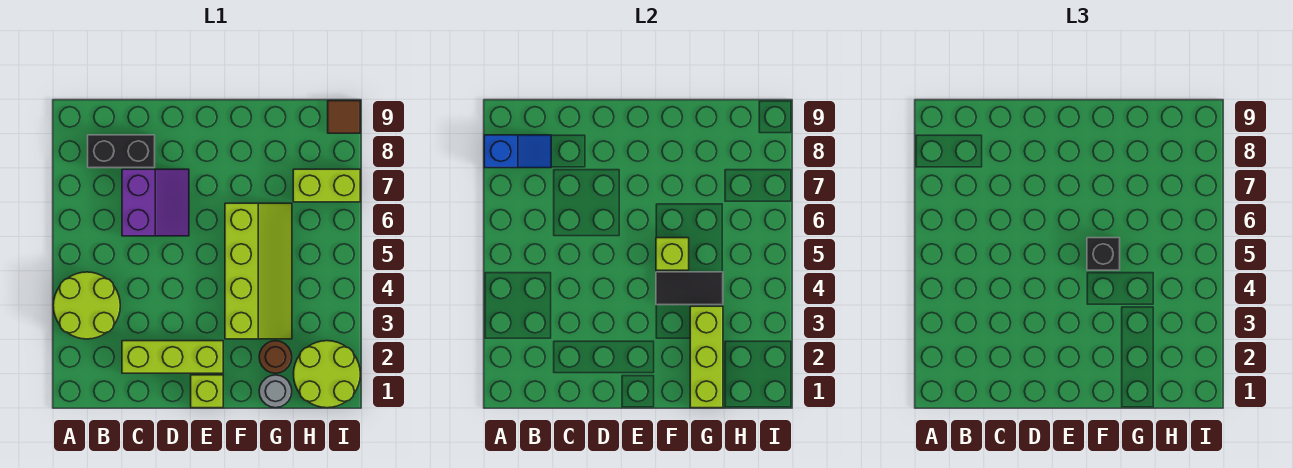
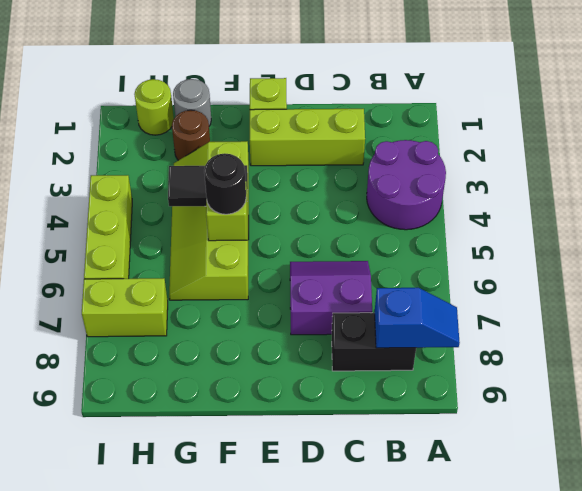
lime round brick A3:B4 level 1 -> purple round brick A3:B4 level 1
blue slope A8:B8 level 2 top A -> blue slope A8:B8 level 2 top B
purple slope C6:D7 level 1 top C -> purple slope C6:D7 level 1 top 7
black brick F5 level 3 -> black round brick F5 level 3
lime brick G1:G3 level 2 -> lime brick I4:I6 level 1
lime round brick H1:I2 level 1 -> lime round brick H1 level 1
brown tile I9 level 1 -> none

